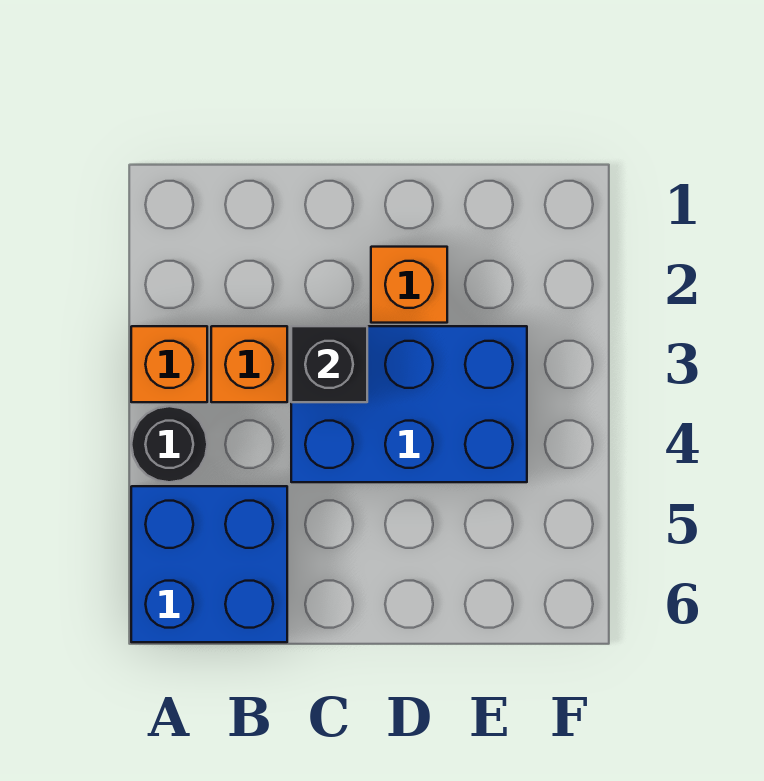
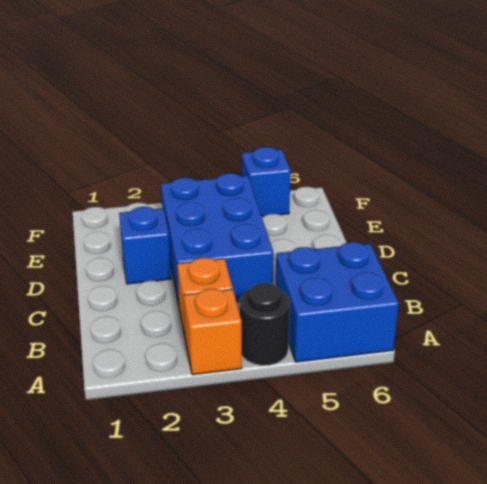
black brick C3 level 2 -> none
orange brick D2 level 1 -> blue brick D2 level 1
none -> blue brick F5 level 1

